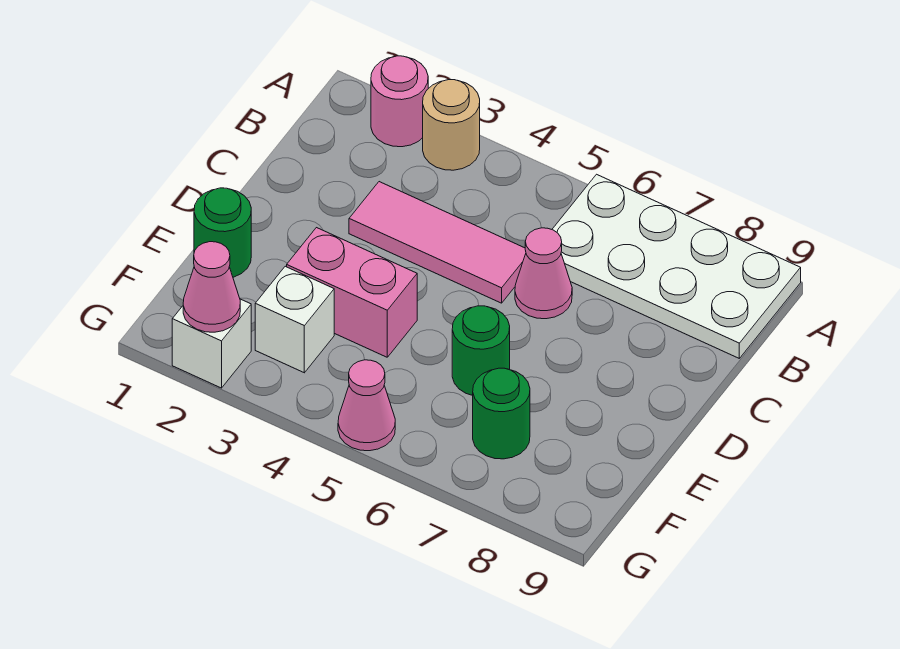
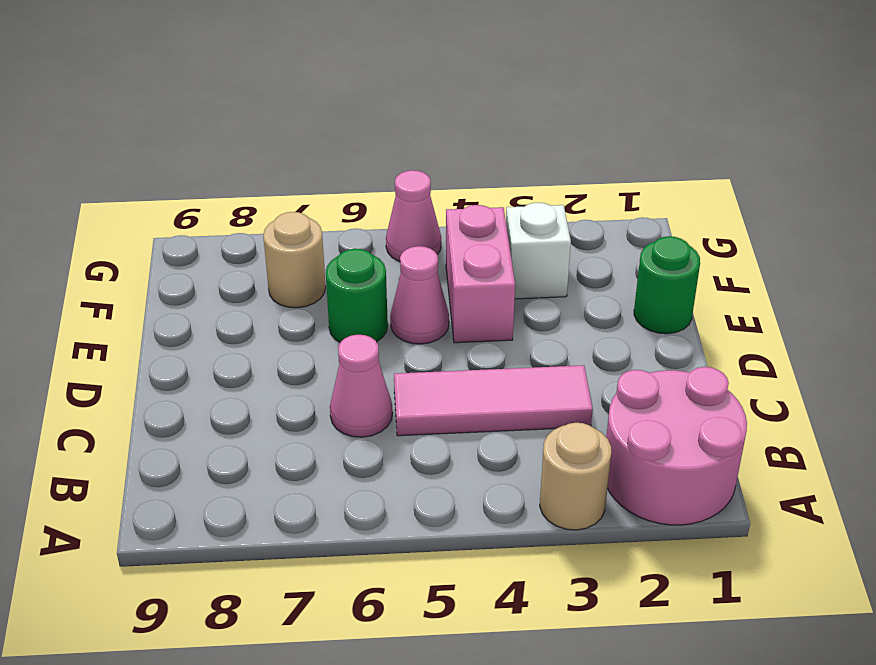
pink round brick A2 level 1 -> pink round brick A1:B2 level 1
white plate A6:B9 level 1 -> none
pink brick E3:E4 level 1 -> pink brick E4:F4 level 1
green round brick F7 level 1 -> tan round brick F7 level 1
white brick G2 level 1 -> none
pink cone G2 level 2 -> pink cone E5 level 1

